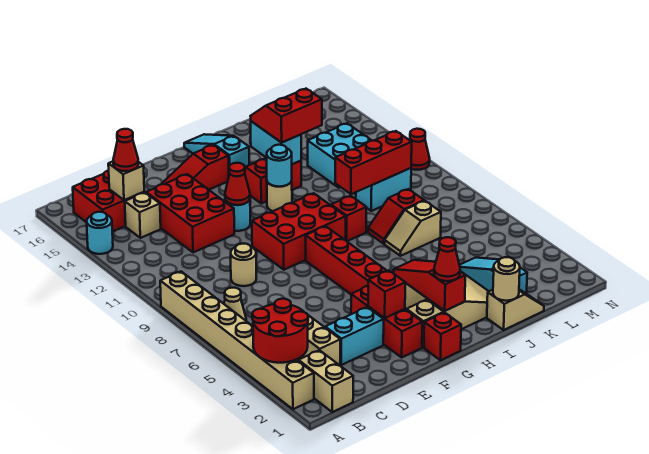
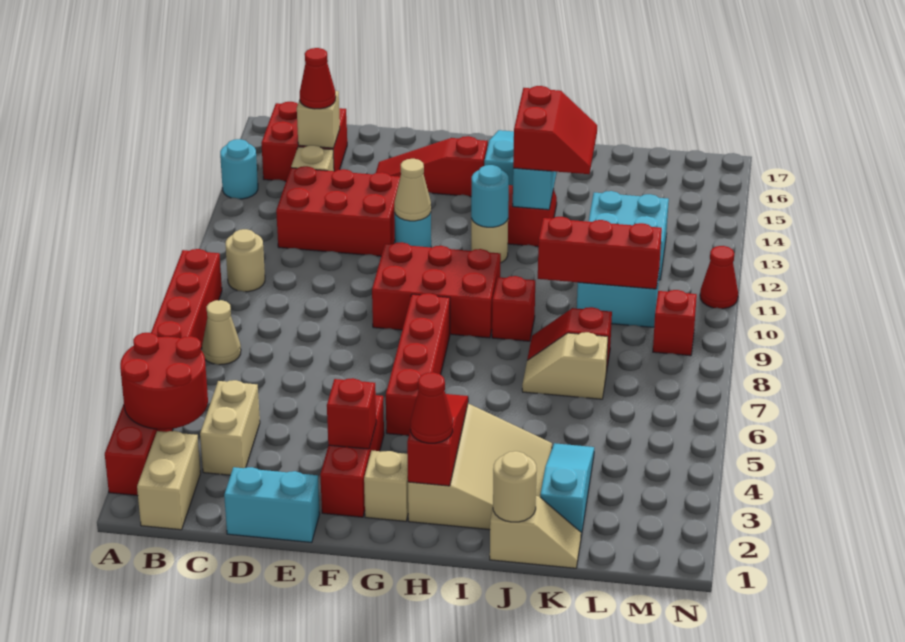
tan brick A2:A9 level 1 -> red brick A2:A9 level 1
cyan brick D3:E3 level 1 -> cyan brick D1:E1 level 1
tan round brick D9 level 1 -> tan round brick B10 level 1
red brick D12:E14 level 1 -> red brick C12:E13 level 1
red cone F12 level 2 -> tan cone F12 level 2
red brick G1 level 1 -> red brick M9 level 1
red slope I13:J14 level 3 top 13 -> red slope I13:J14 level 3 top I

